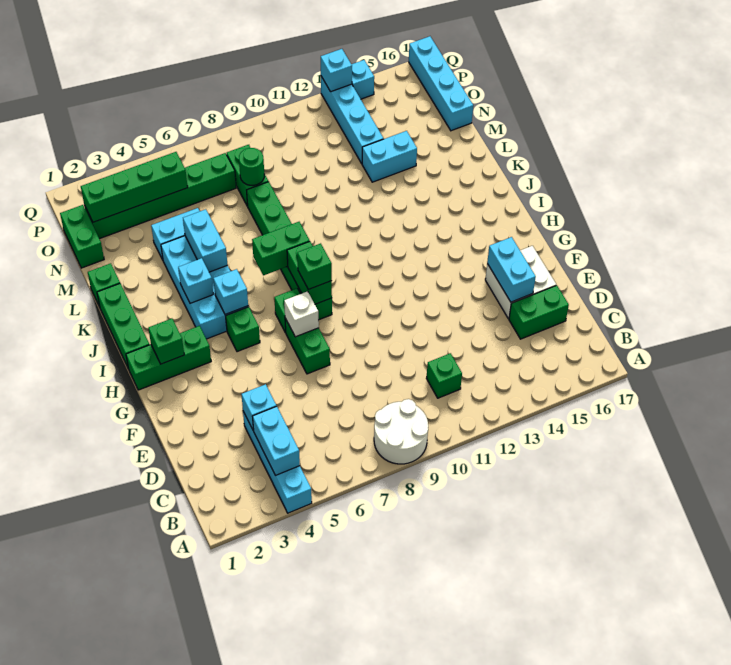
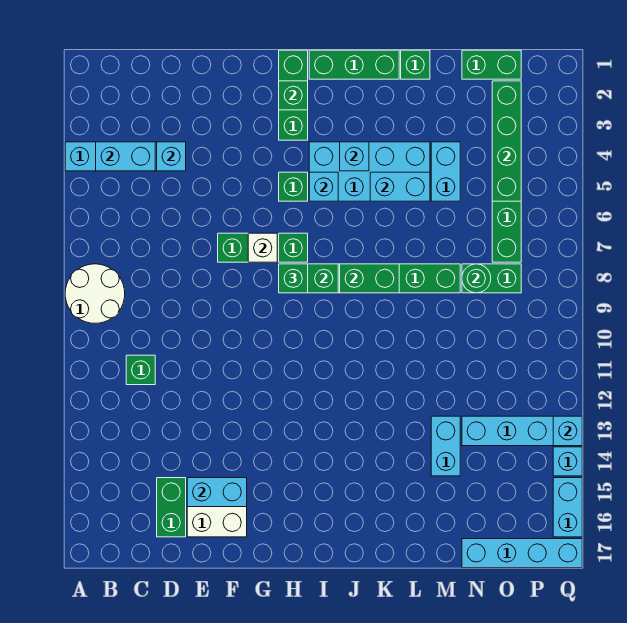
green brick J7:J8 level 2 -> green brick J8:K8 level 2
none -> cyan brick Q15:Q16 level 1

